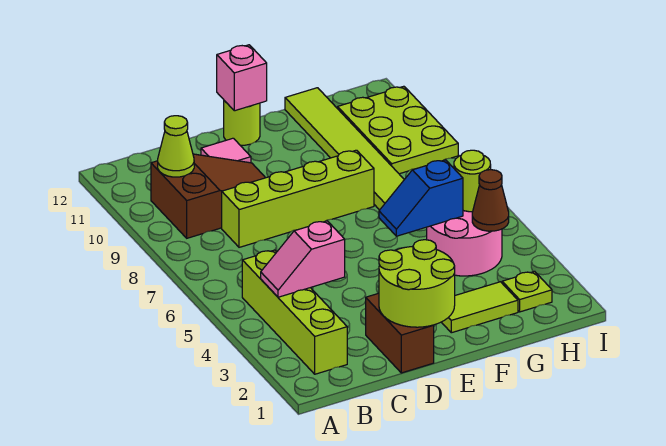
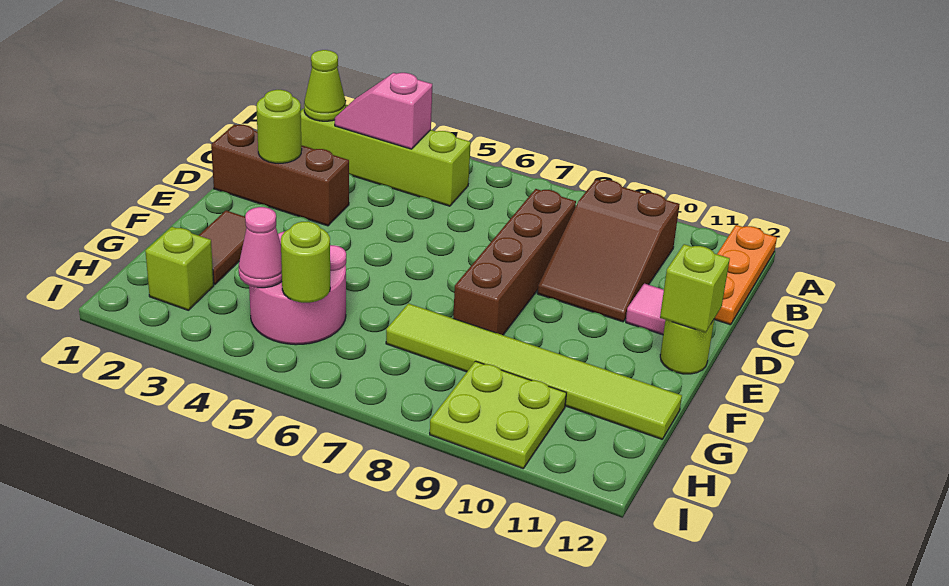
none -> orange plate A12:C12 level 1
pink slope B4:C4 level 2 top C -> pink slope B3:B4 level 2 top 4
lime cone B10 level 2 -> lime cone B2 level 2
lime brick C8:F8 level 1 -> brown brick C8:F8 level 1
brown brick D1:D2 level 1 -> brown brick D1:D3 level 1
lime round brick D1:E2 level 2 -> lime round brick D2 level 2
pink brick E12 level 2 -> lime brick E12 level 2
lime tile F2:G2 level 1 -> brown tile F2:G2 level 1
blue slope F5:G5 level 2 top G -> none
lime plate H2 level 1 -> lime brick H2 level 1
brown cone H4 level 2 -> pink cone H4 level 2
lime plate H9:I11 level 1 -> lime plate H9:I10 level 1

